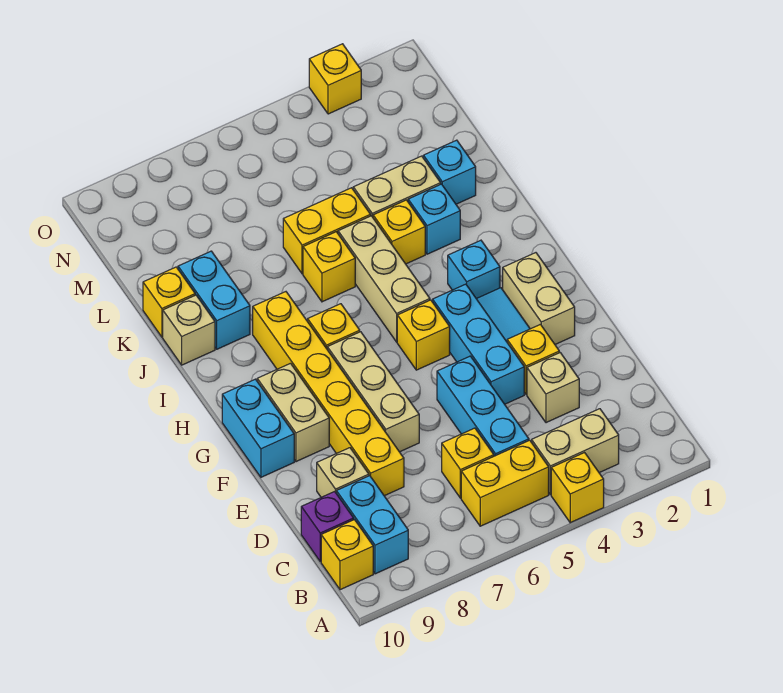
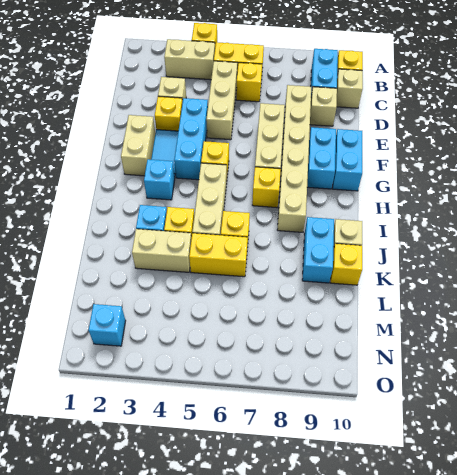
cyan brick C5:E5 level 1 -> tan brick C5:E5 level 1
purple brick C10 level 1 -> tan brick C10 level 1
yellow brick D8:I8 level 1 -> tan brick D8:I8 level 1
tan brick F9:G9 level 1 -> cyan brick F9:G9 level 1
cyan brick K2 level 1 -> cyan brick N2 level 1
yellow brick O3 level 1 -> none

